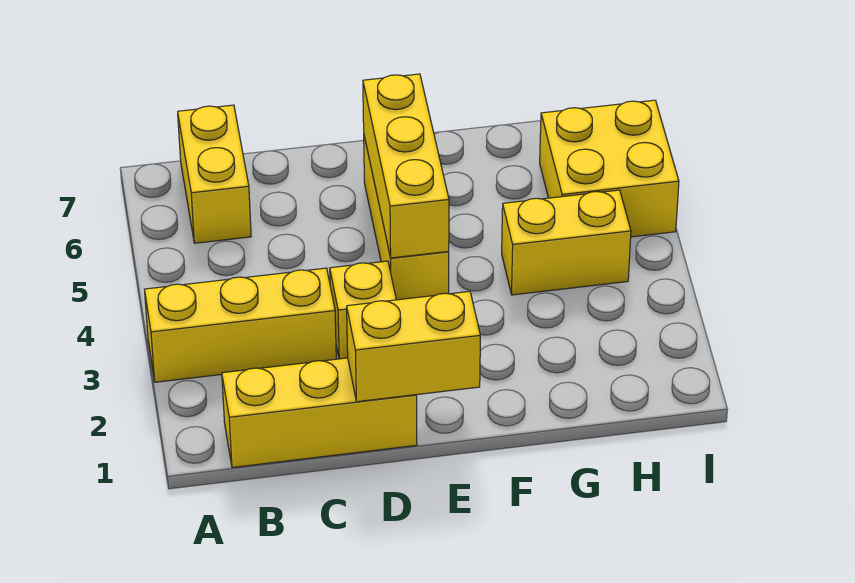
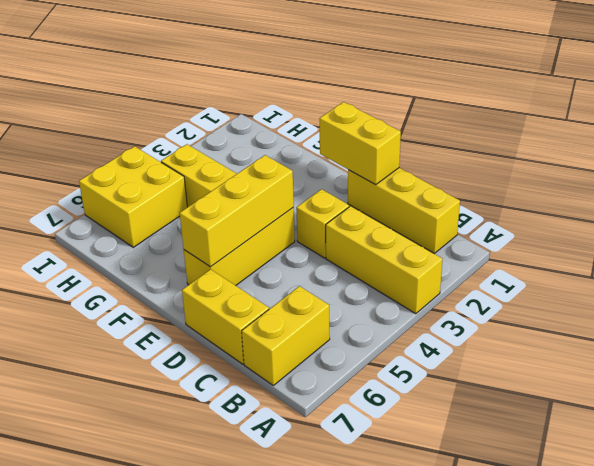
none -> yellow brick C7:D7 level 1

